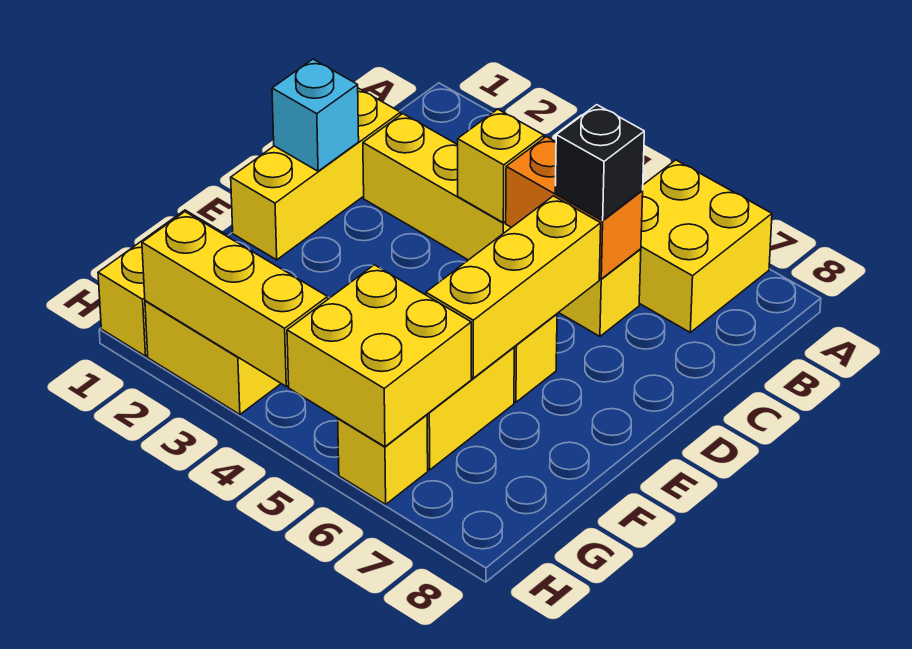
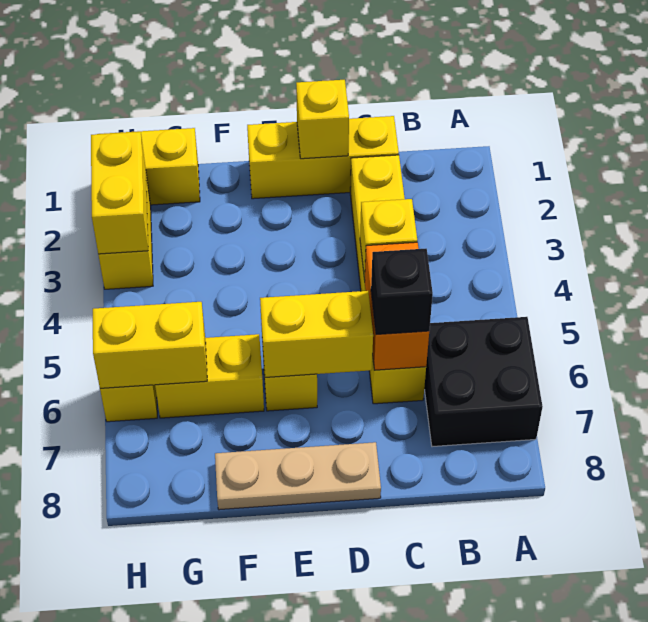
yellow brick A6:B7 level 1 -> black brick A6:B7 level 1
cyan brick D1 level 2 -> yellow brick D1 level 2
yellow brick D6:F6 level 2 -> yellow brick D6:E6 level 2
none -> tan plate D8:F8 level 1
yellow brick G5:H6 level 2 -> yellow brick G6:H6 level 2
yellow brick H2:H4 level 2 -> yellow brick H2:H3 level 2

